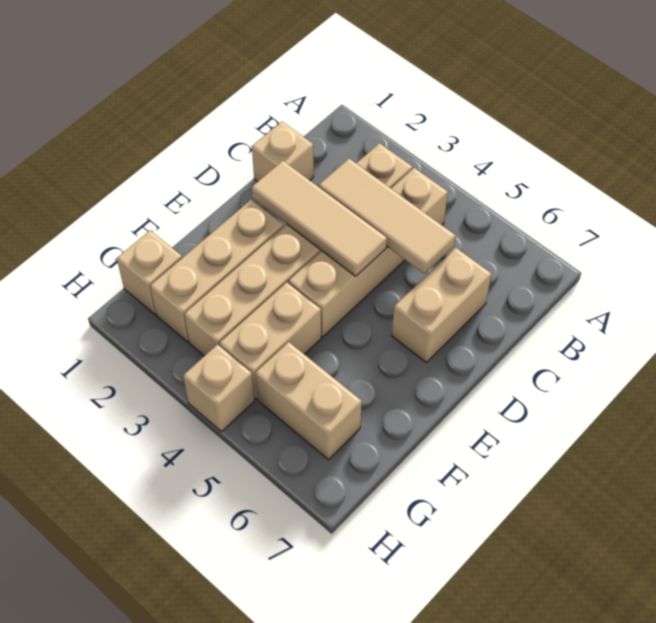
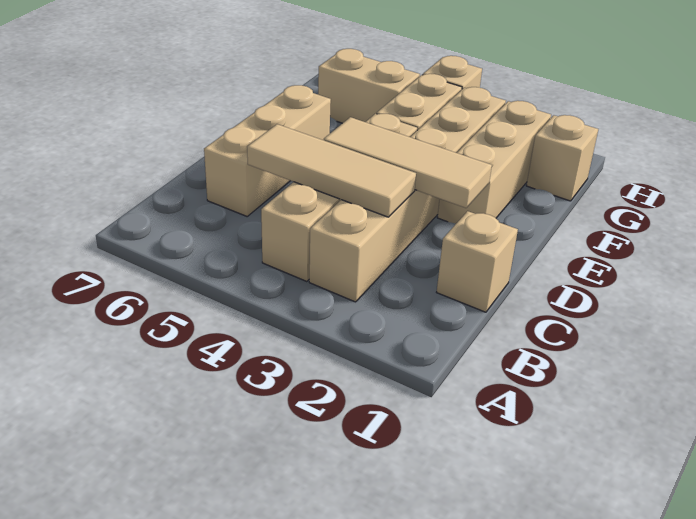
tan brick C6:D6 level 1 -> tan brick C6:E6 level 1

